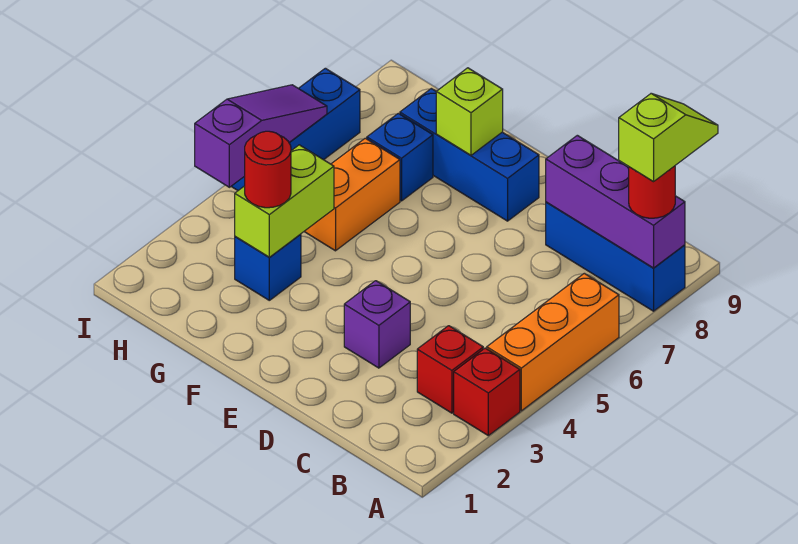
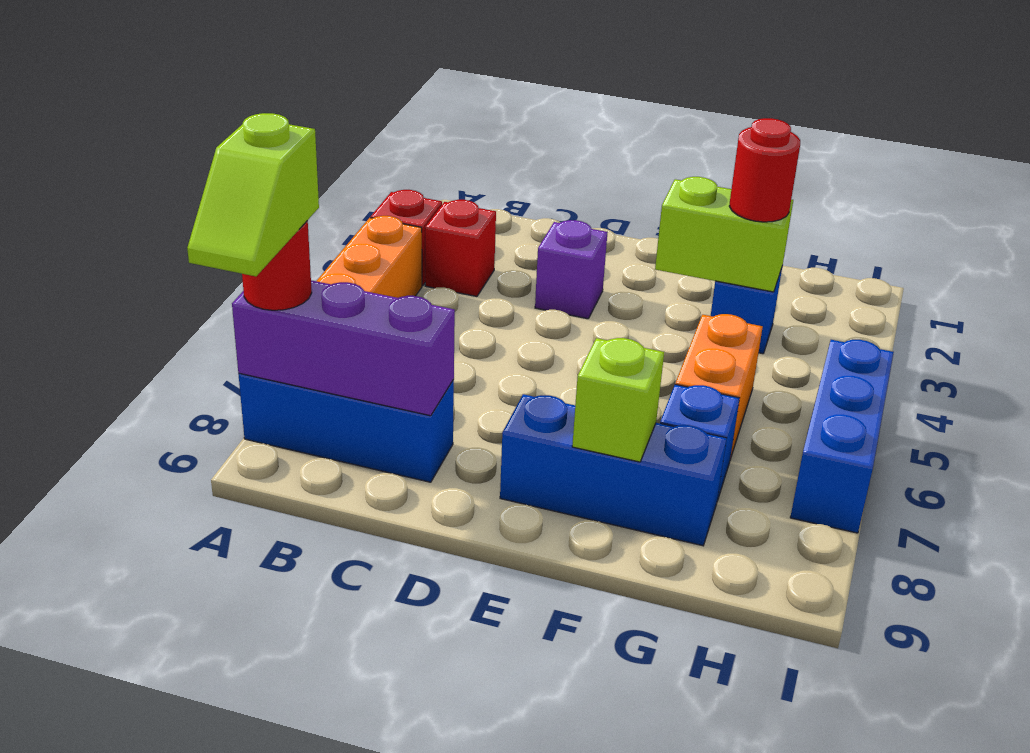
lime brick G3:G4 level 2 -> lime brick F3:G3 level 2
purple slope I4:I6 level 2 top 4 -> none

